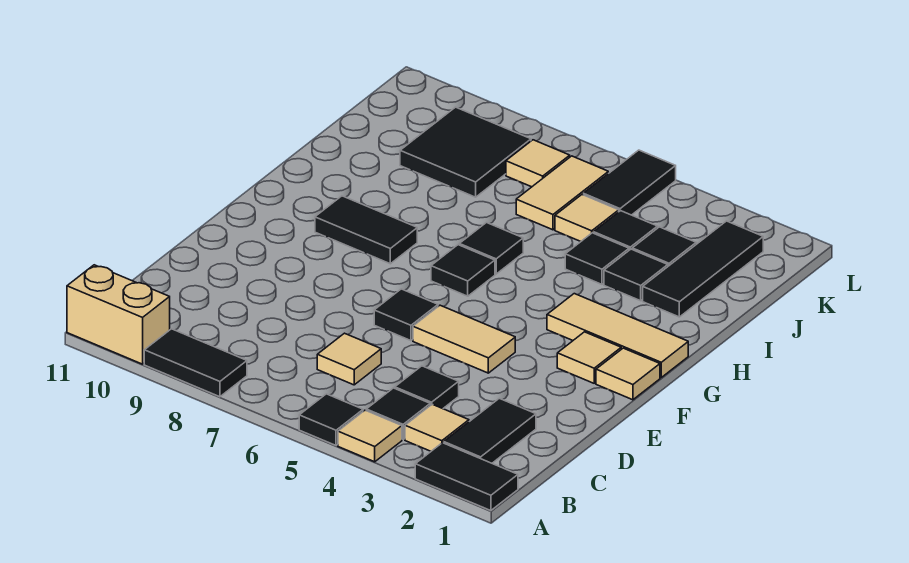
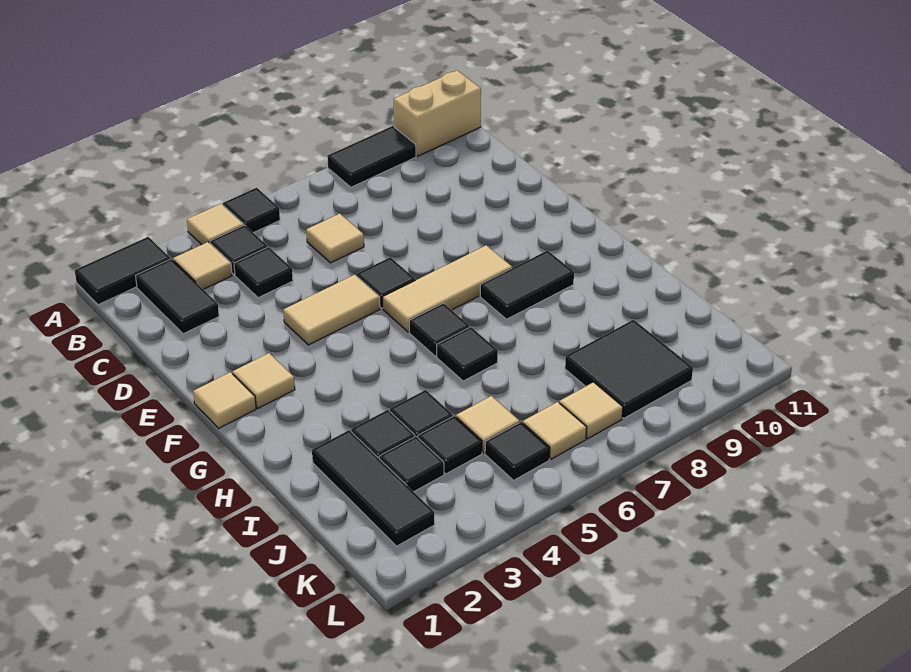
tan tile G1:G3 level 1 -> tan tile F6:F8 level 1
tan tile J6:K6 level 1 -> tan tile K6 level 1
black tile K5:L5 level 1 -> black tile K5 level 1

